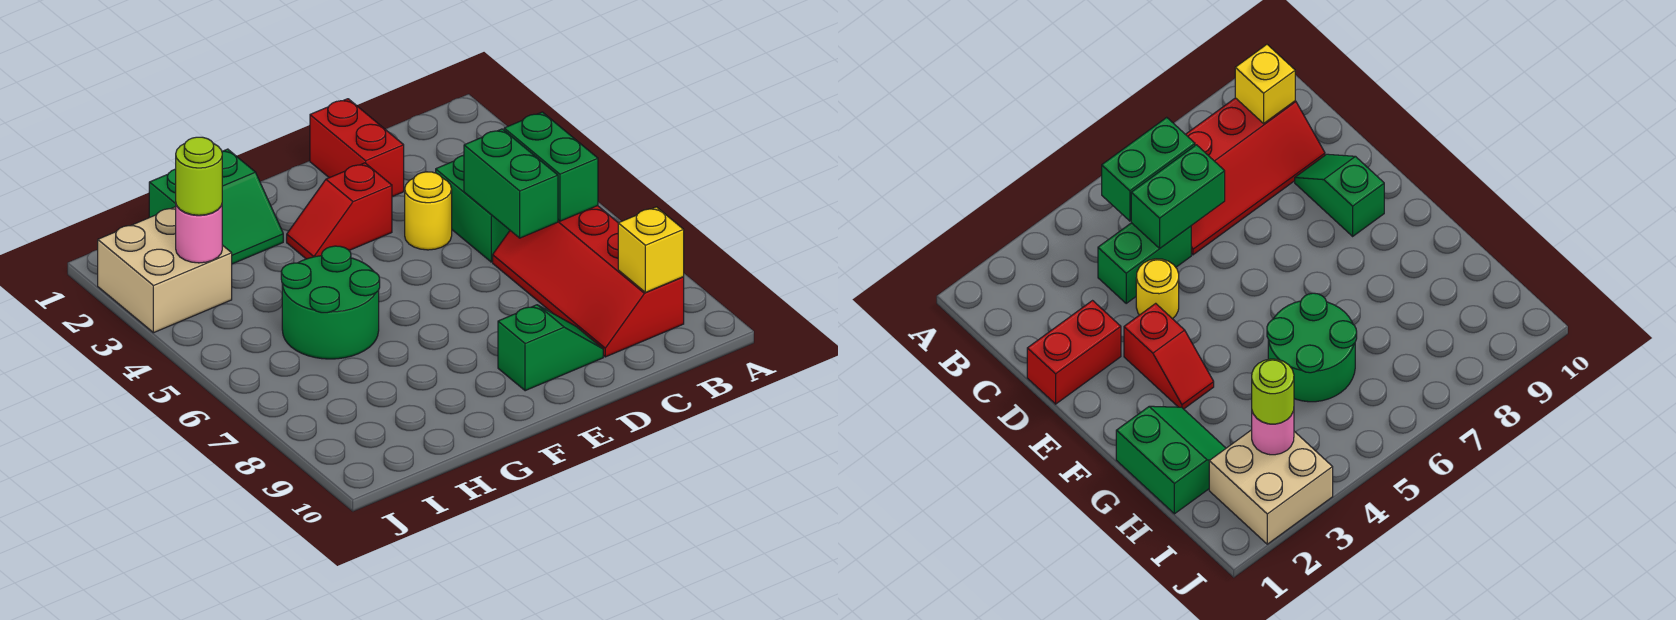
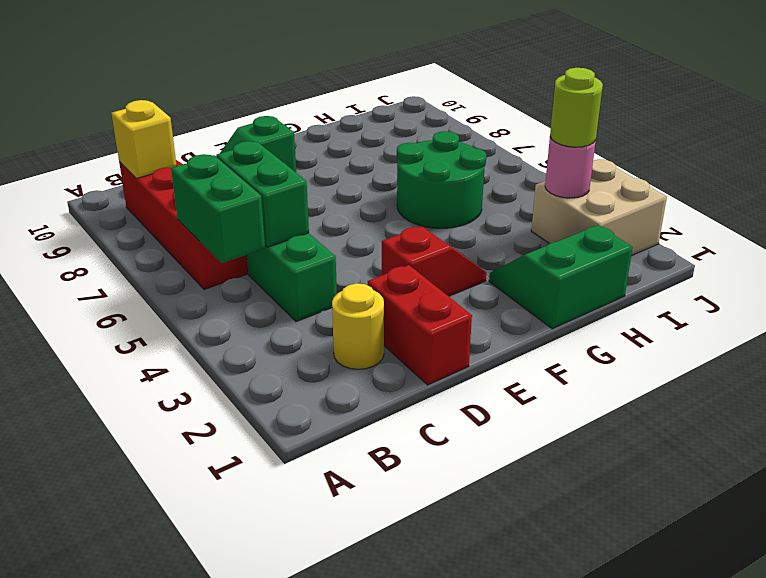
yellow round brick D4 level 1 -> yellow round brick C2 level 1

